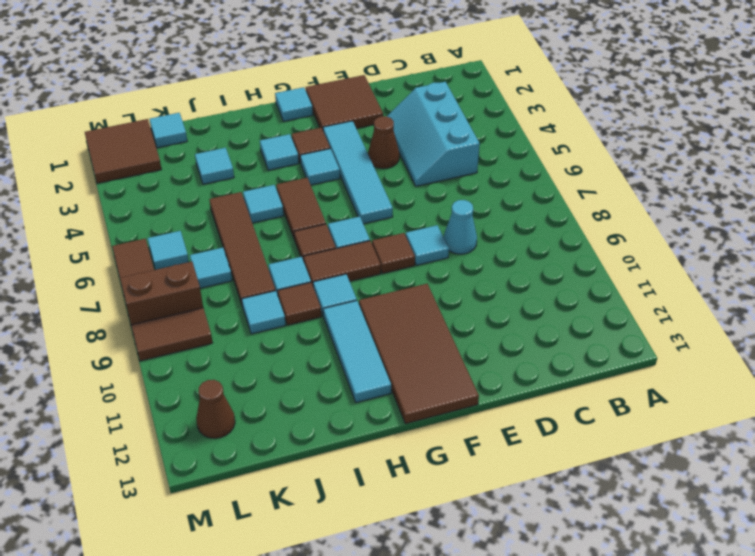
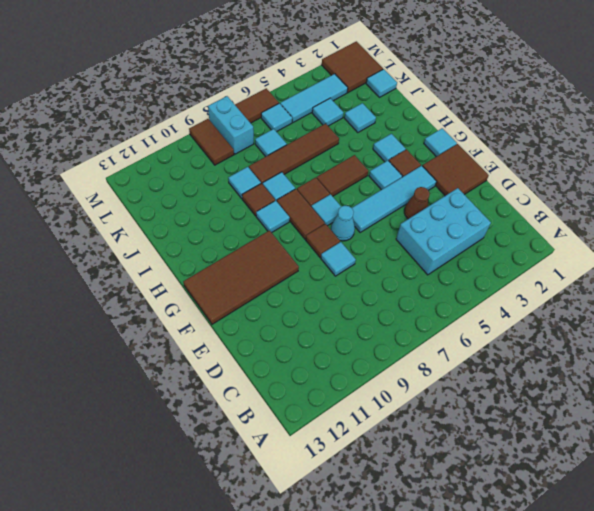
cyan slope C3:D5 level 1 top C -> cyan brick C3:D5 level 1
cyan cone D8 level 1 -> cyan cone F7 level 1
cyan tile H10:H12 level 1 -> cyan tile L3:L5 level 1
cyan tile I5 level 1 -> cyan tile K4 level 1
brown brick L8:M8 level 1 -> cyan brick L8:M8 level 1
brown cone L12 level 1 -> none

